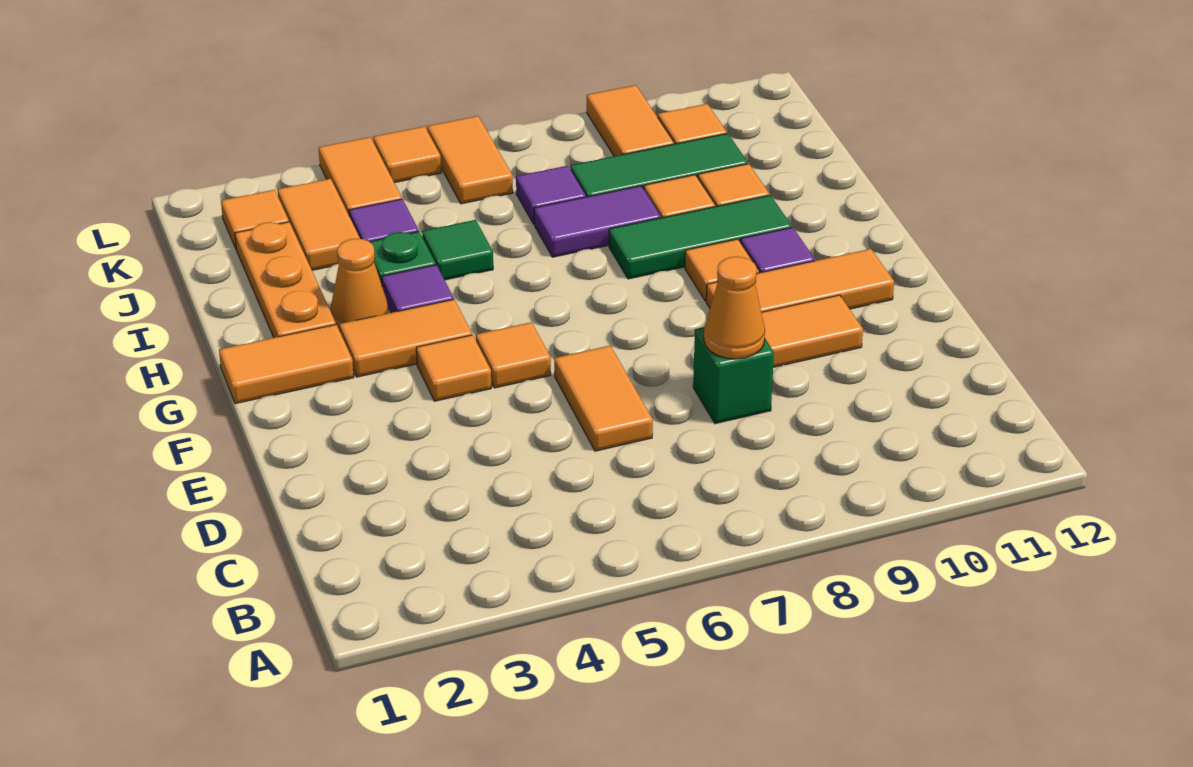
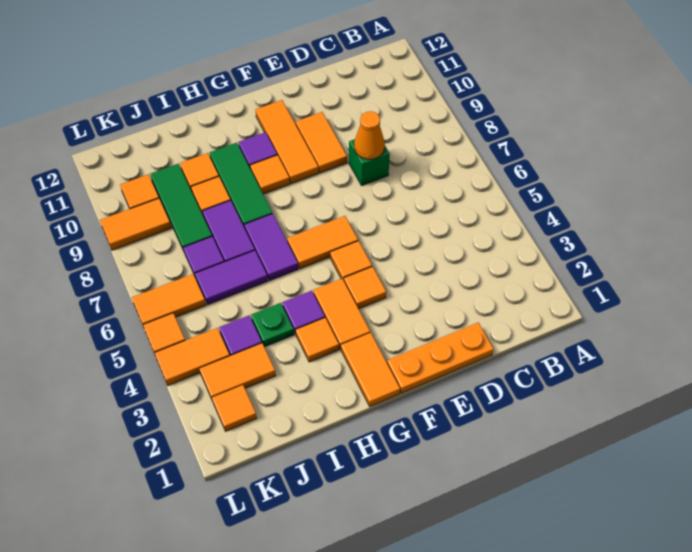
orange tile D6:E6 level 1 -> orange tile F6:G6 level 1
orange plate H2:J2 level 1 -> orange plate D1:F1 level 1
orange cone H3 level 1 -> orange tile H3 level 1
none -> purple tile H6:H7 level 1
green tile I5 level 1 -> none
none -> purple tile I6:J6 level 1

